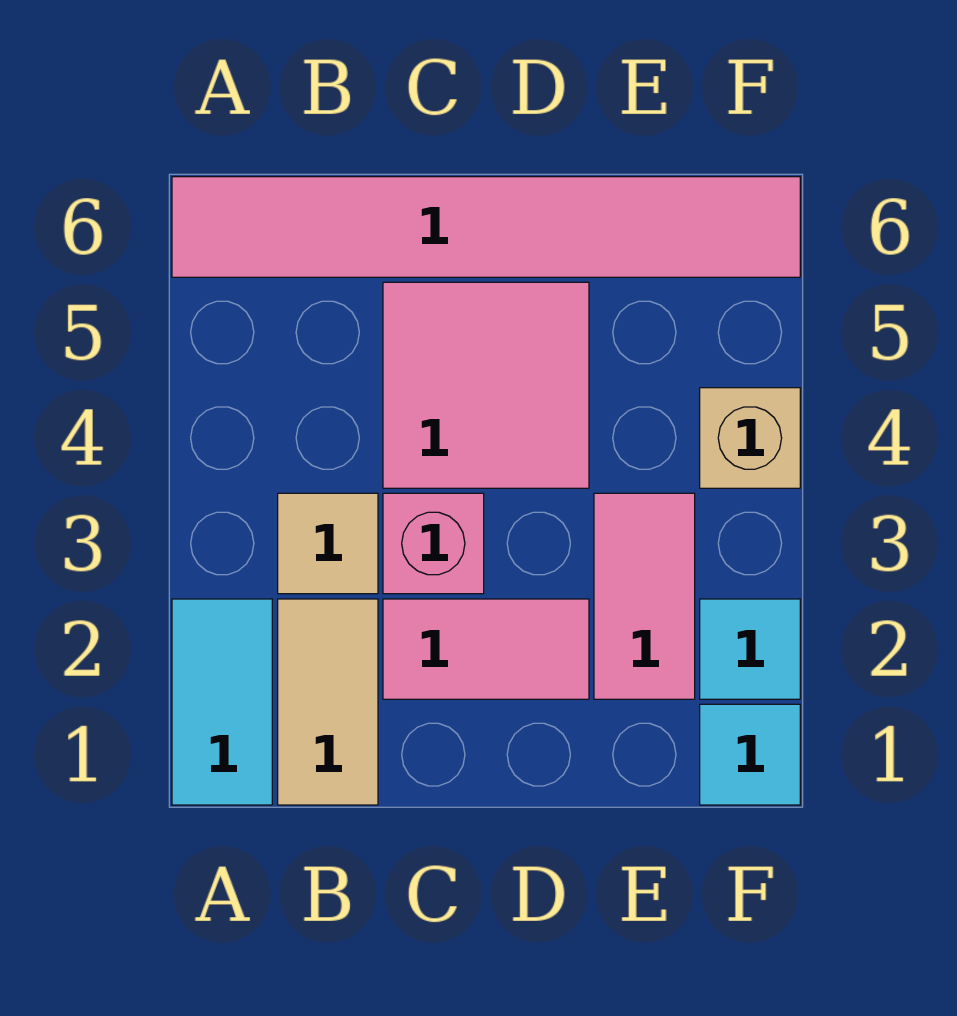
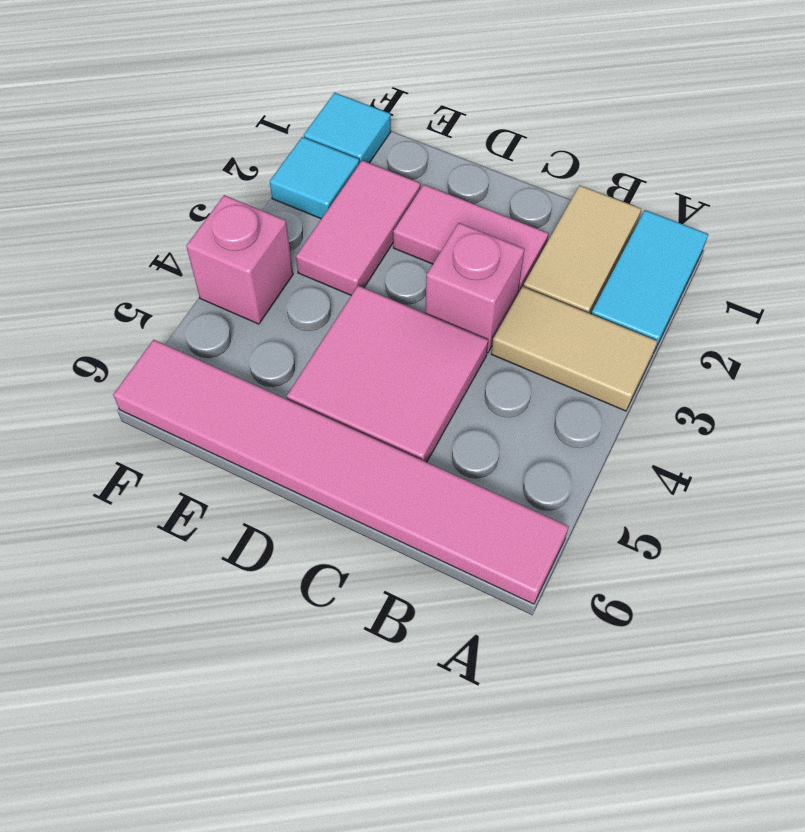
tan tile B3 level 1 -> tan tile A3:B3 level 1
tan brick F4 level 1 -> pink brick F4 level 1

